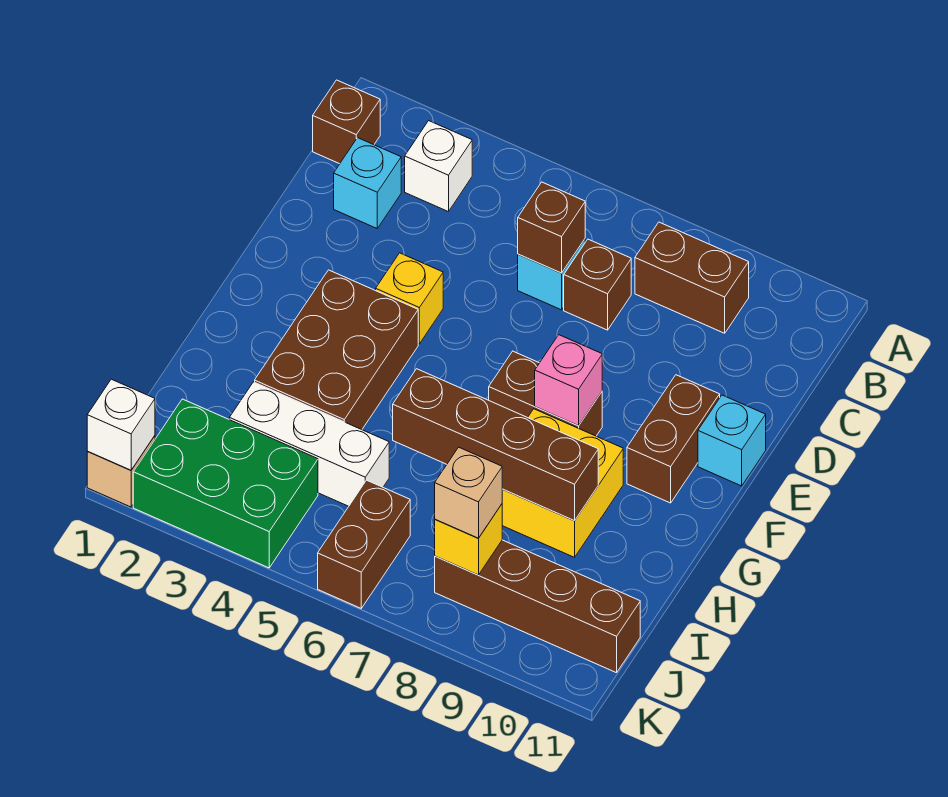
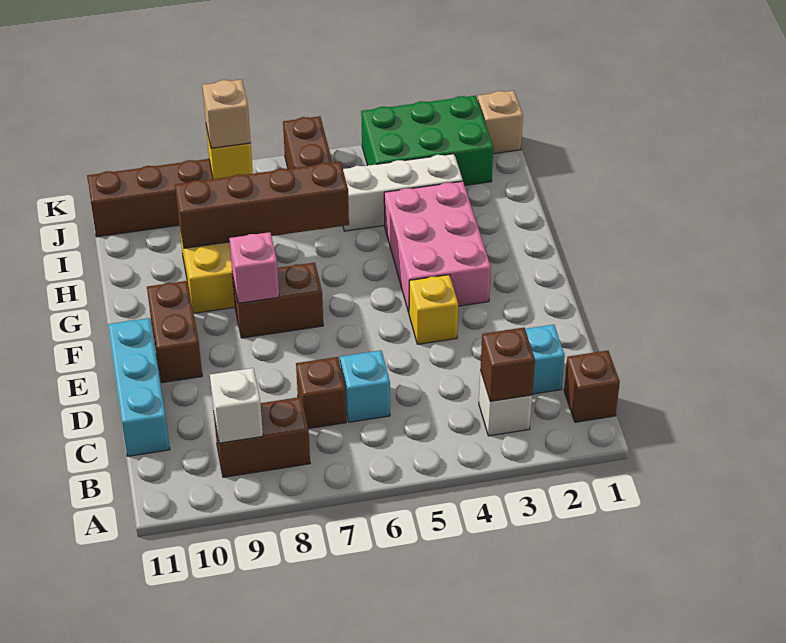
brown brick C6 level 2 -> brown brick B3 level 2
cyan brick E11 level 1 -> cyan brick C11:E11 level 1
brown brick F3:H4 level 1 -> pink brick F3:H4 level 1
white brick K1 level 2 -> white brick B9 level 2

